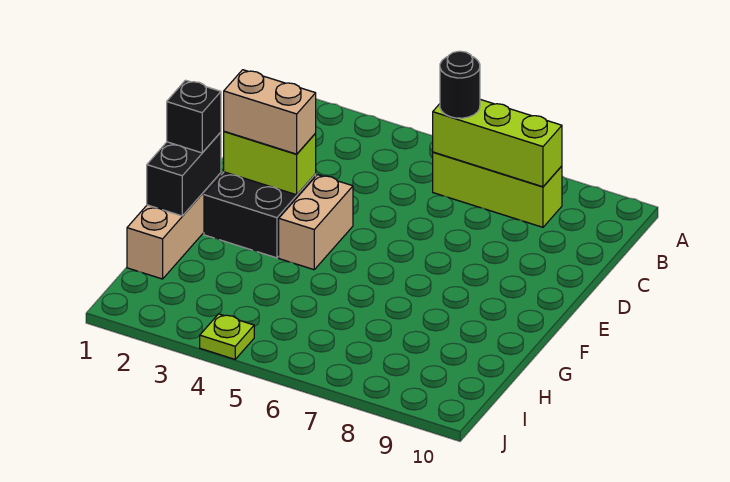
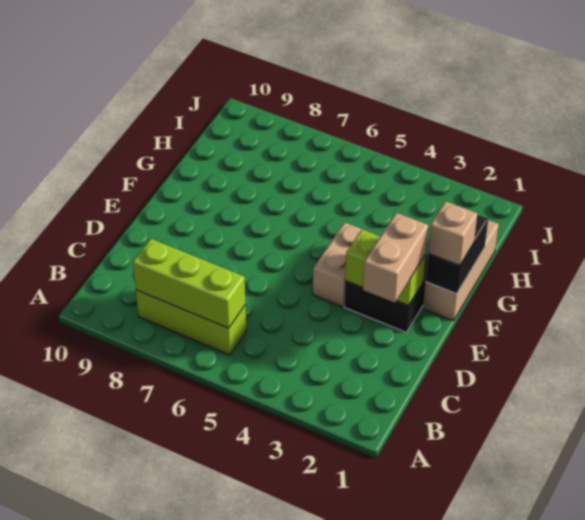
black round brick B6 level 3 -> none
tan brick E2:E3 level 3 -> tan brick D2:E2 level 3
black brick F1 level 3 -> tan brick F1 level 3
lime plate J4 level 1 -> none

